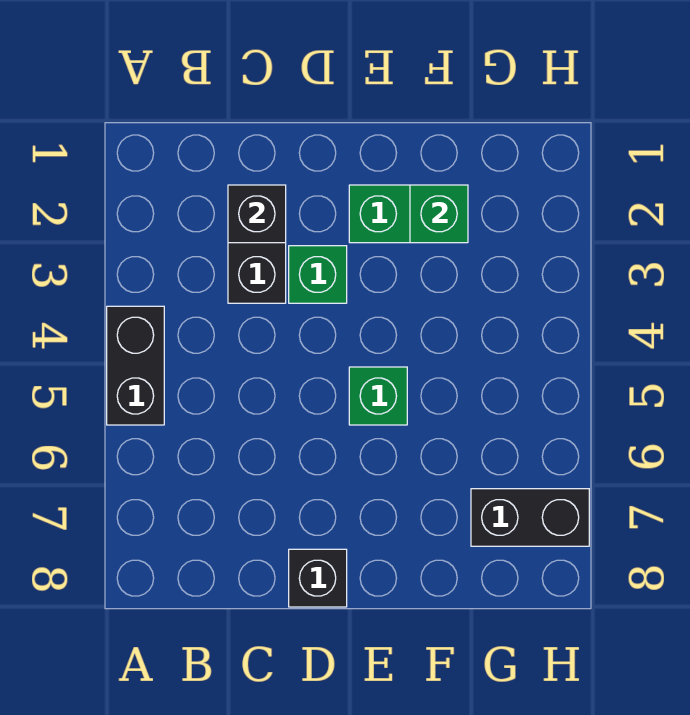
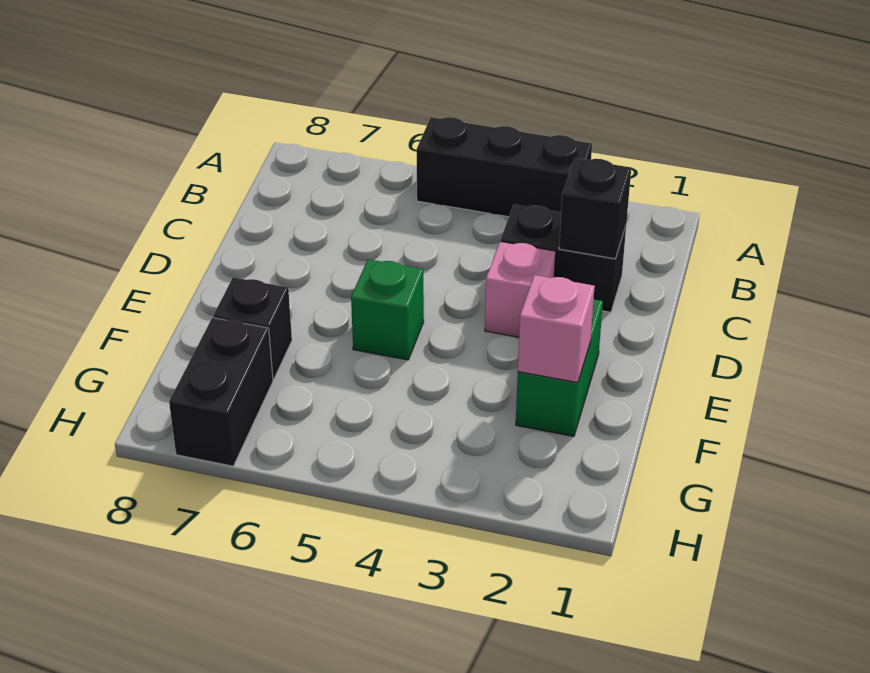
black brick A4:A5 level 1 -> black brick A3:A5 level 1
green brick D3 level 1 -> pink brick D3 level 1
black brick D8 level 1 -> black brick F7 level 1
green brick F2 level 2 -> pink brick F2 level 2

